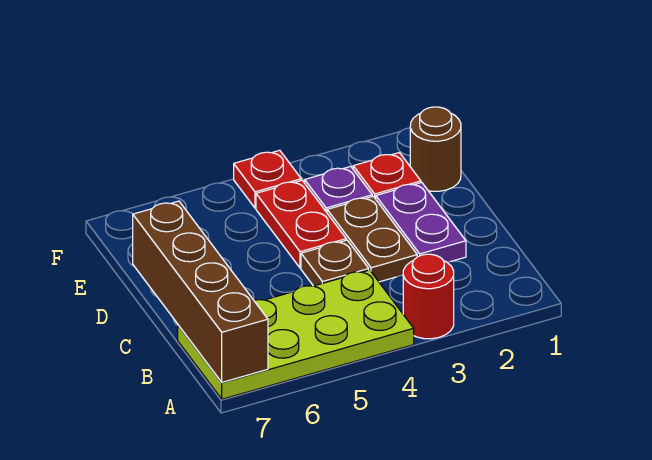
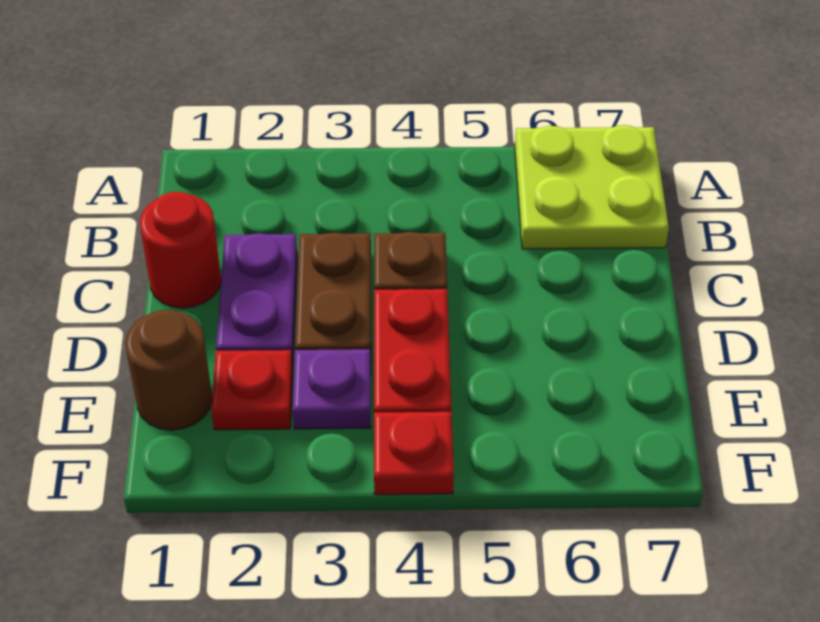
red round brick A3 level 1 -> red round brick C1 level 1
lime plate A4:B7 level 1 -> lime plate A6:B7 level 1
brown brick A7:D7 level 2 -> none

